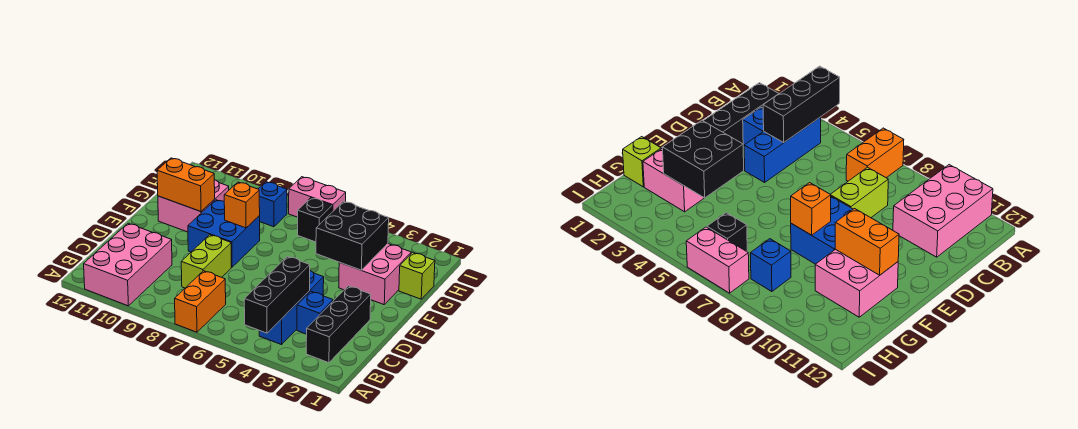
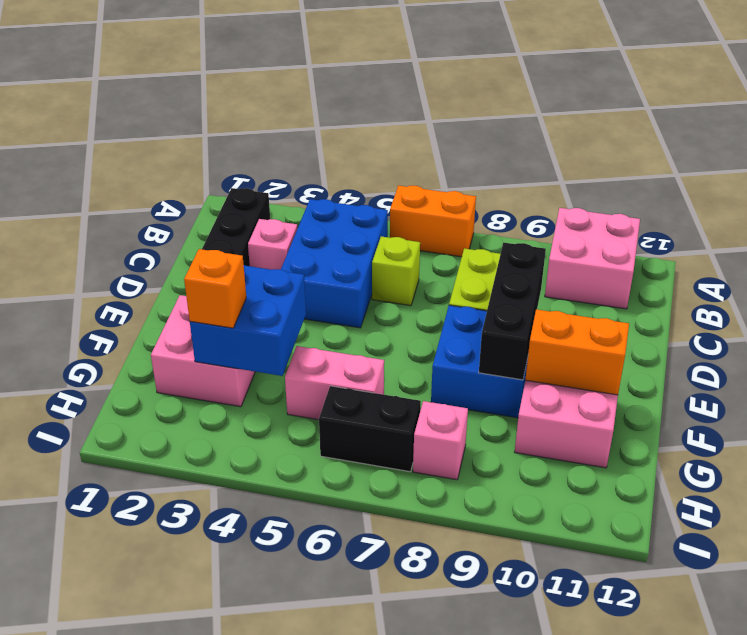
black brick A4:C4 level 2 -> black brick D9:F9 level 2
orange brick A7:B7 level 1 -> orange brick A6:A7 level 1
pink brick A10:C11 level 1 -> pink brick A10:B11 level 1
blue brick B4:D4 level 1 -> blue brick B4:D5 level 1
blue brick C3 level 1 -> pink brick C3 level 1
black brick F3:G4 level 2 -> blue brick F3:G4 level 2
orange brick F8 level 2 -> orange brick G3 level 3
lime brick G1 level 1 -> lime brick C6 level 1
black brick H6 level 1 -> black brick H6:H7 level 1
blue brick H8 level 1 -> pink brick H8 level 1
pink brick I6:I7 level 1 -> pink brick G5:G6 level 1

